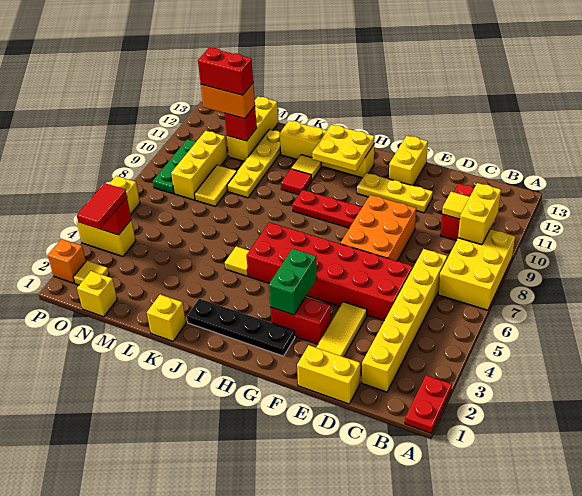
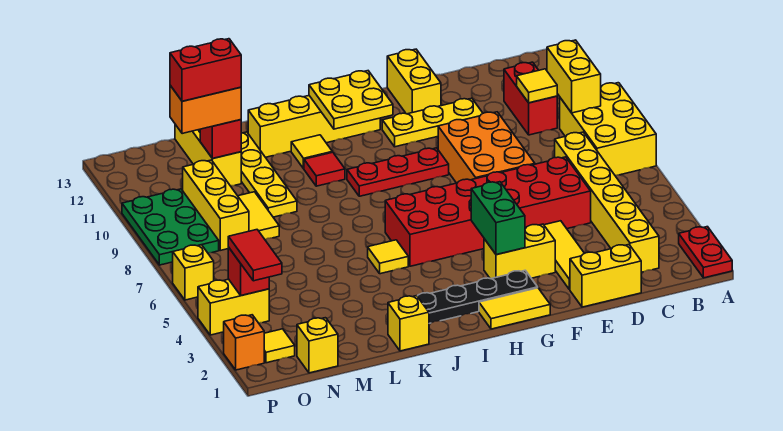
red brick F3:G3 level 1 -> yellow brick F3:G3 level 1
none -> yellow tile G1:H1 level 1
green plate O8:O10 level 1 -> green plate O8:P10 level 1

